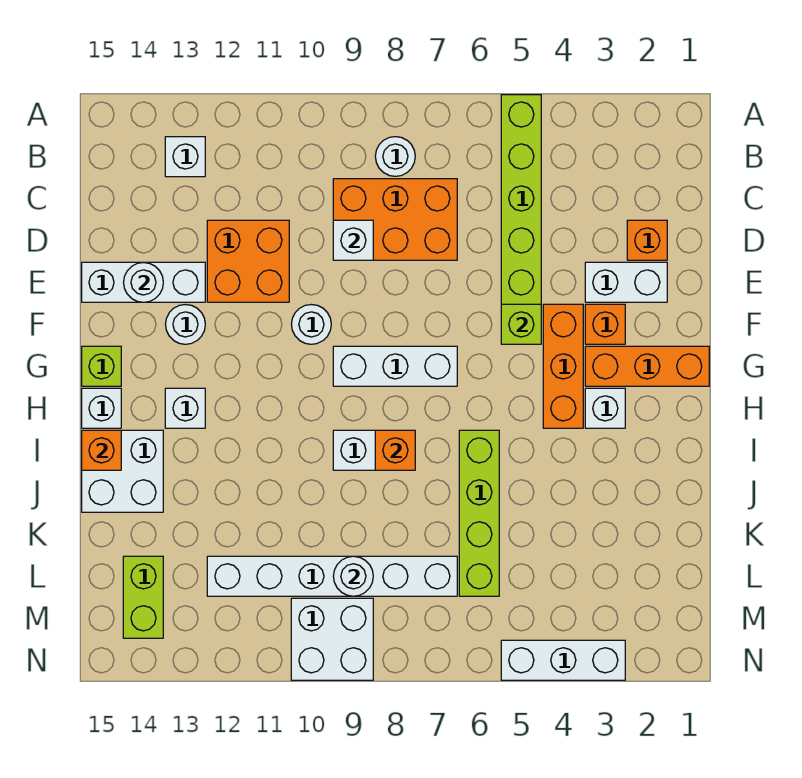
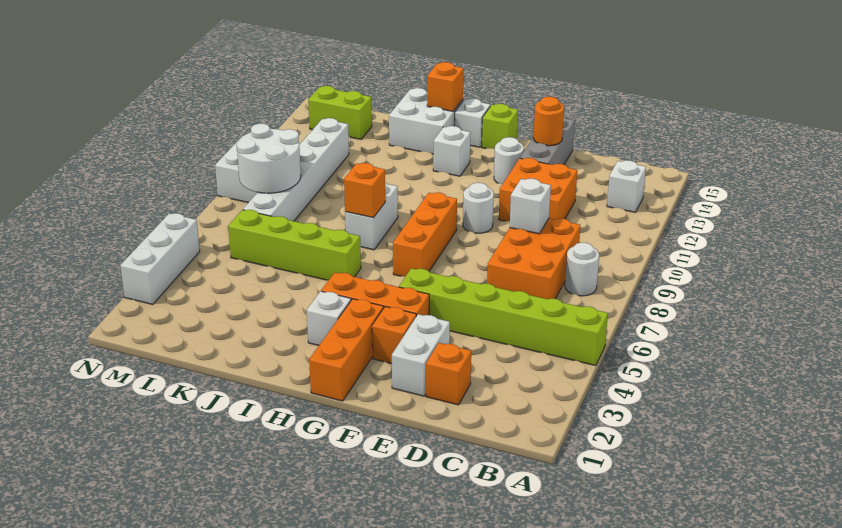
white brick E13:E15 level 1 -> grey brick E13:E15 level 1
white round brick E14 level 2 -> orange round brick E14 level 2
lime brick F5 level 2 -> none
white brick G7:G9 level 1 -> orange brick G7:G9 level 1
white round brick L9 level 2 -> white round brick L8:M9 level 2

